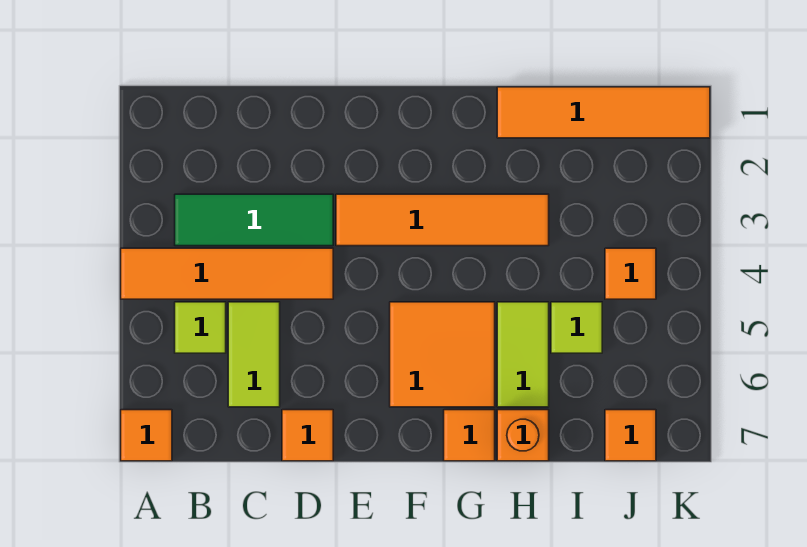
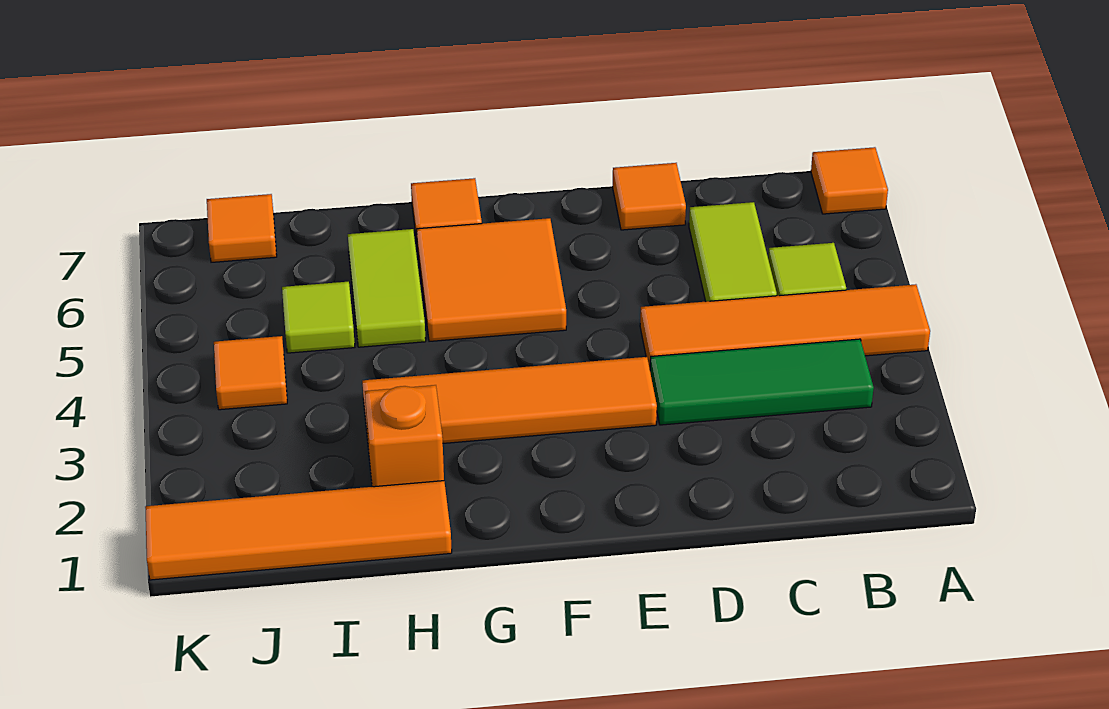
orange brick H7 level 1 -> orange brick H2 level 1

